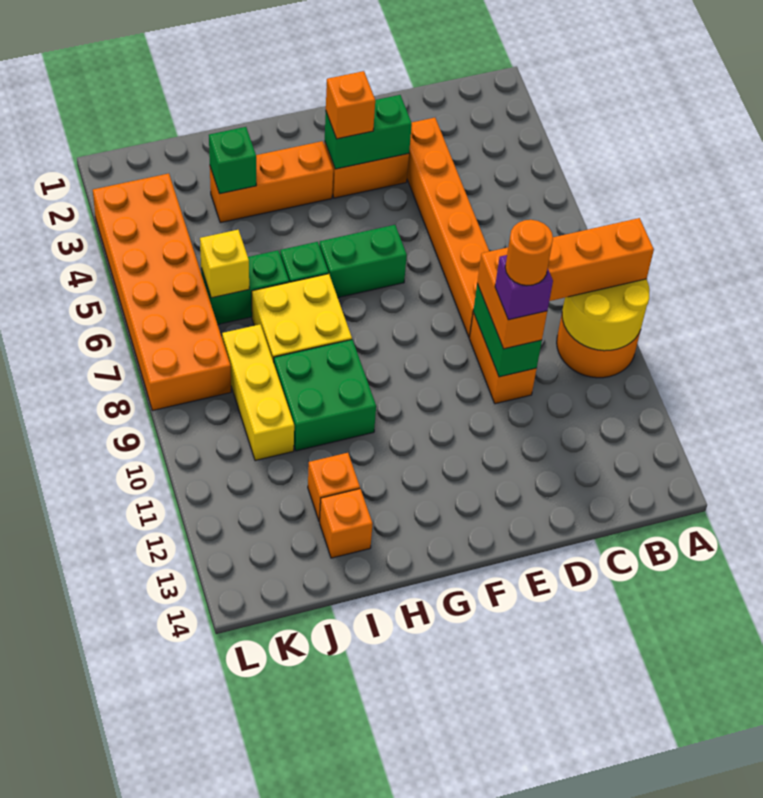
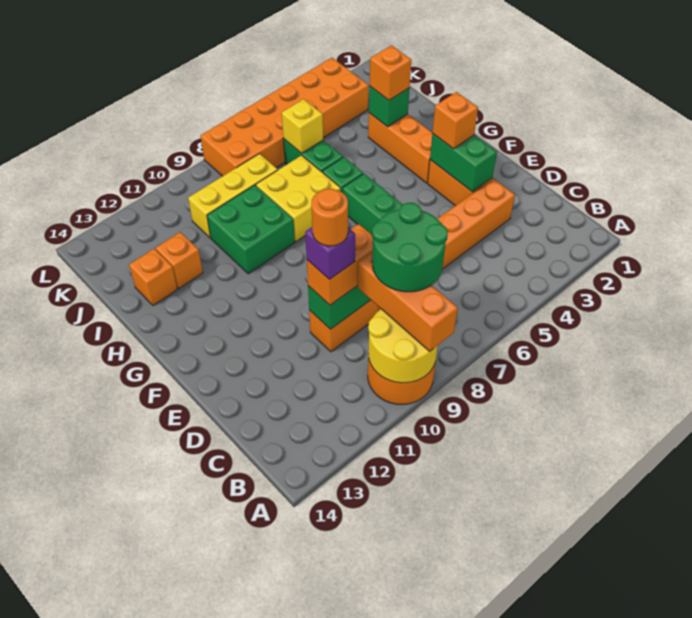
none -> green round brick B8:C9 level 4
none -> orange brick I3 level 3

